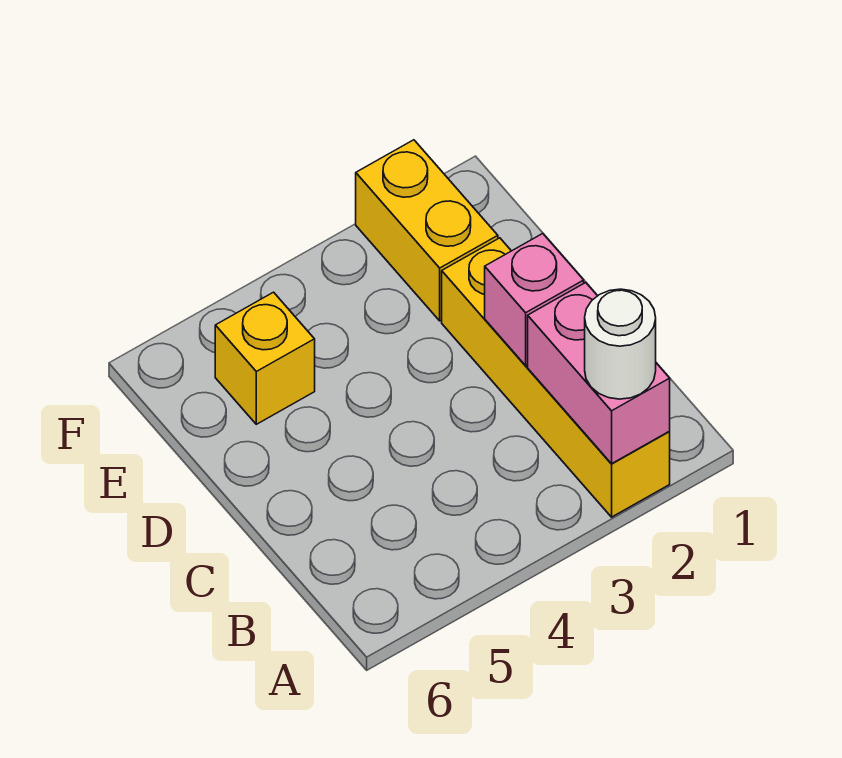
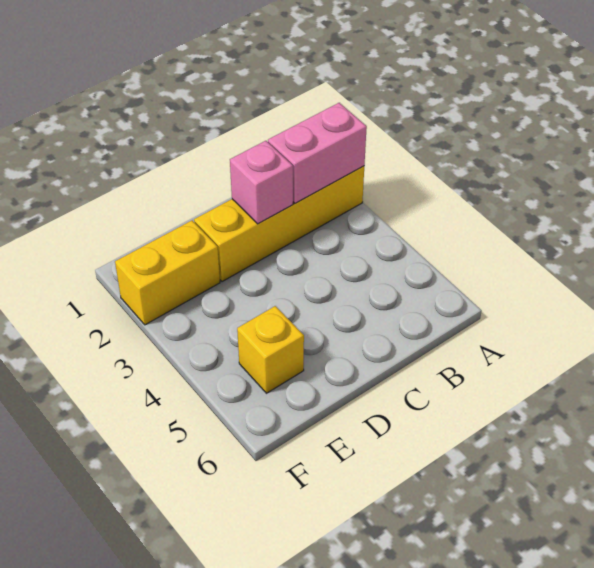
white round brick A2 level 3 -> none

